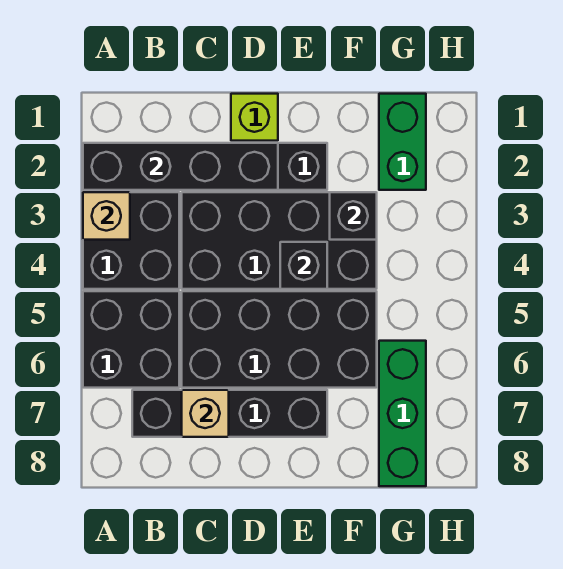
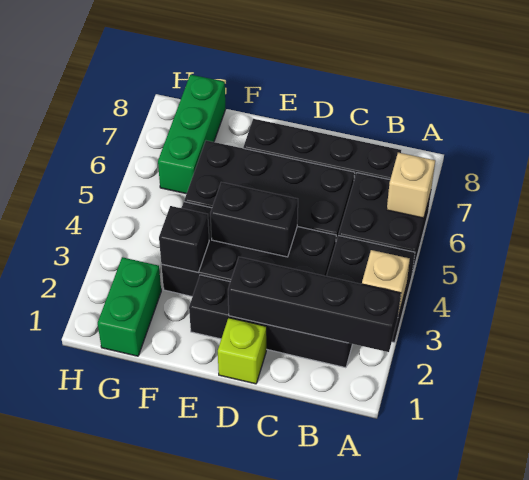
tan brick C7 level 2 -> tan brick A6 level 2
black brick E4 level 2 -> black brick D4:E4 level 2

